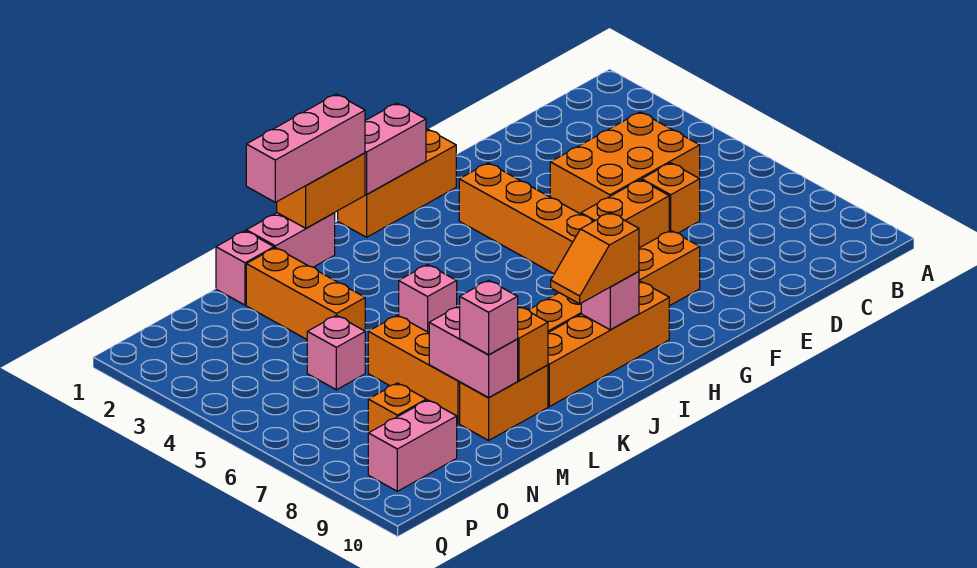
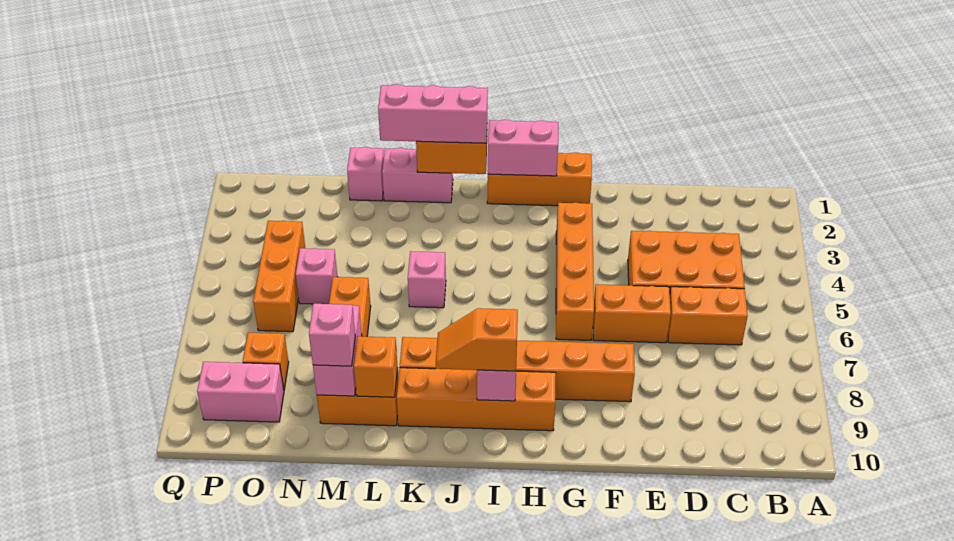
orange brick D6 level 1 -> orange brick C6:D6 level 1
orange brick M2:M4 level 1 -> orange brick O4:O6 level 1

